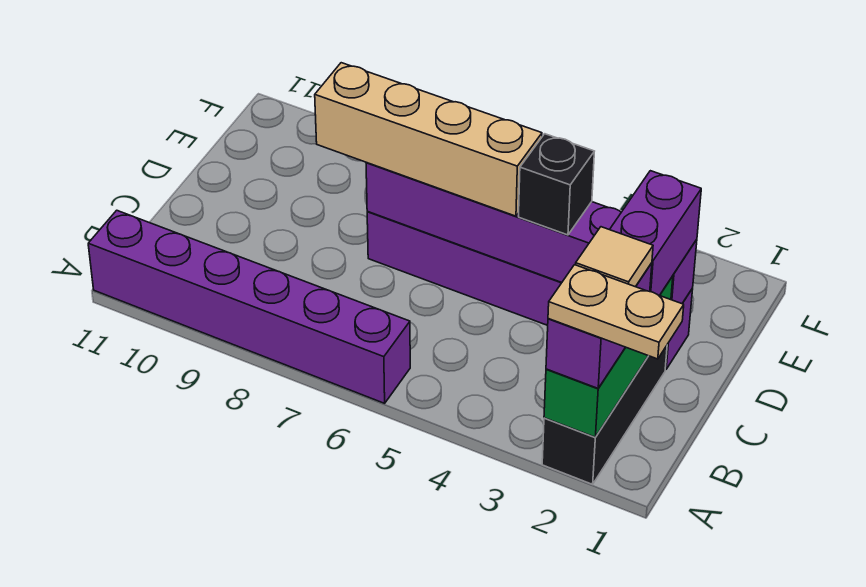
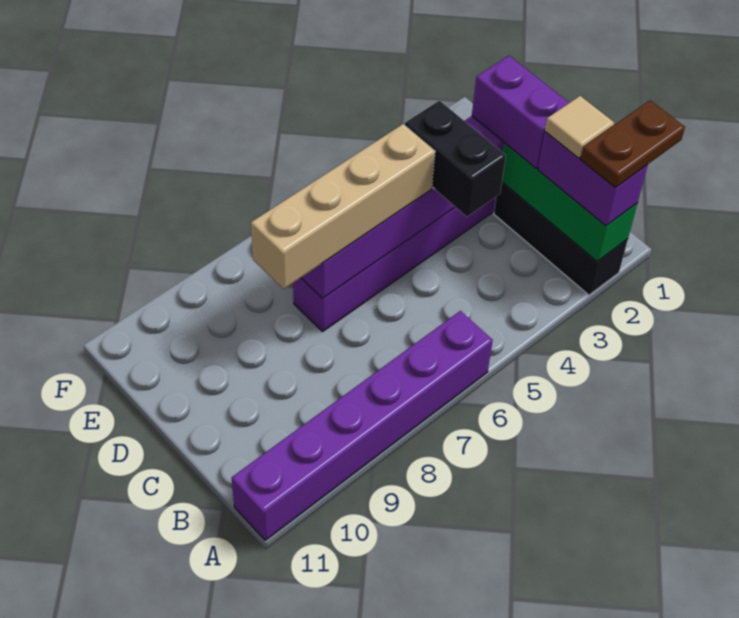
tan plate A1:A2 level 4 -> brown plate A1:A2 level 4
black brick D4 level 3 -> black brick C4:D4 level 3

